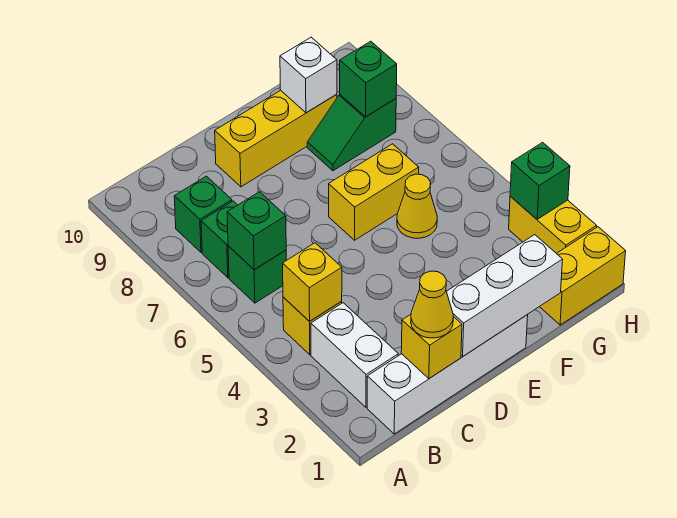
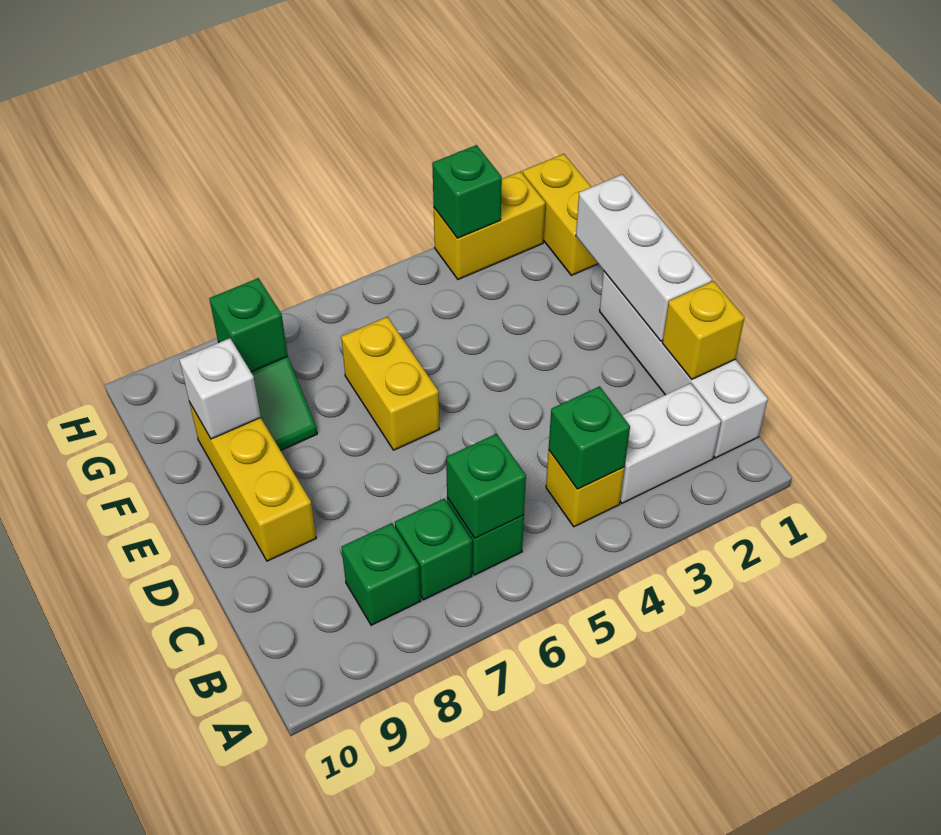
yellow brick B4 level 2 -> green brick B4 level 2
yellow cone C1 level 3 -> none
yellow cone F5 level 1 -> none

